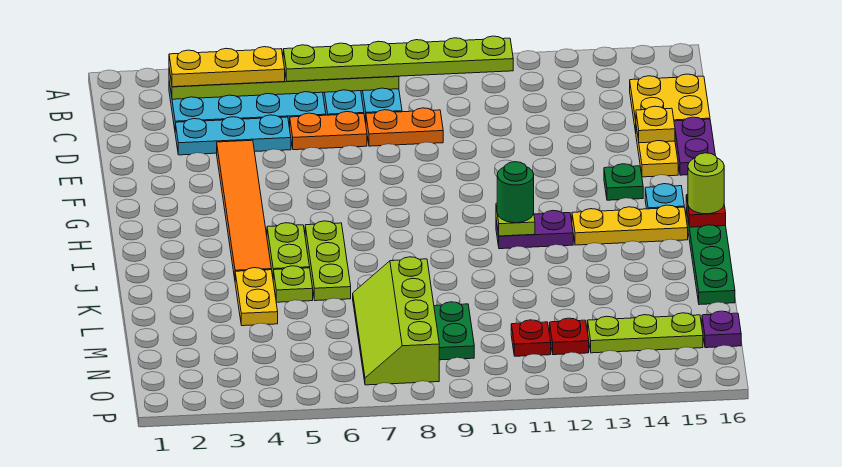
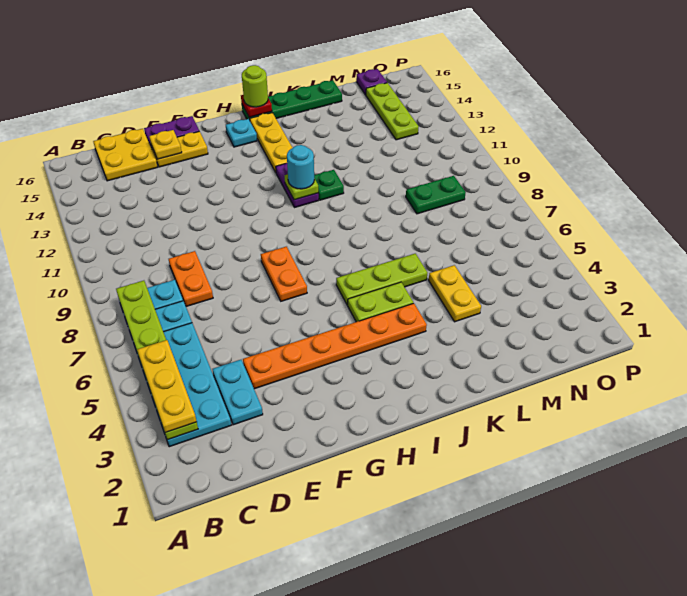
lime plate B6:B11 level 3 -> none
cyan plate D3:D5 level 1 -> cyan plate D3:D4 level 1
orange plate D6:D7 level 1 -> orange plate G7:G8 level 1
orange tile E4:J4 level 1 -> orange plate E4:J4 level 1
green plate G14 level 1 -> green plate J11 level 1
green round brick I11 level 3 -> cyan round brick I11 level 3
yellow plate K4:L4 level 1 -> yellow plate L4:L5 level 1
lime plate K5 level 1 -> none
lime slope L7:O8 level 1 top 8 -> none
red plate N11 level 1 -> none
red plate N12 level 1 -> none

